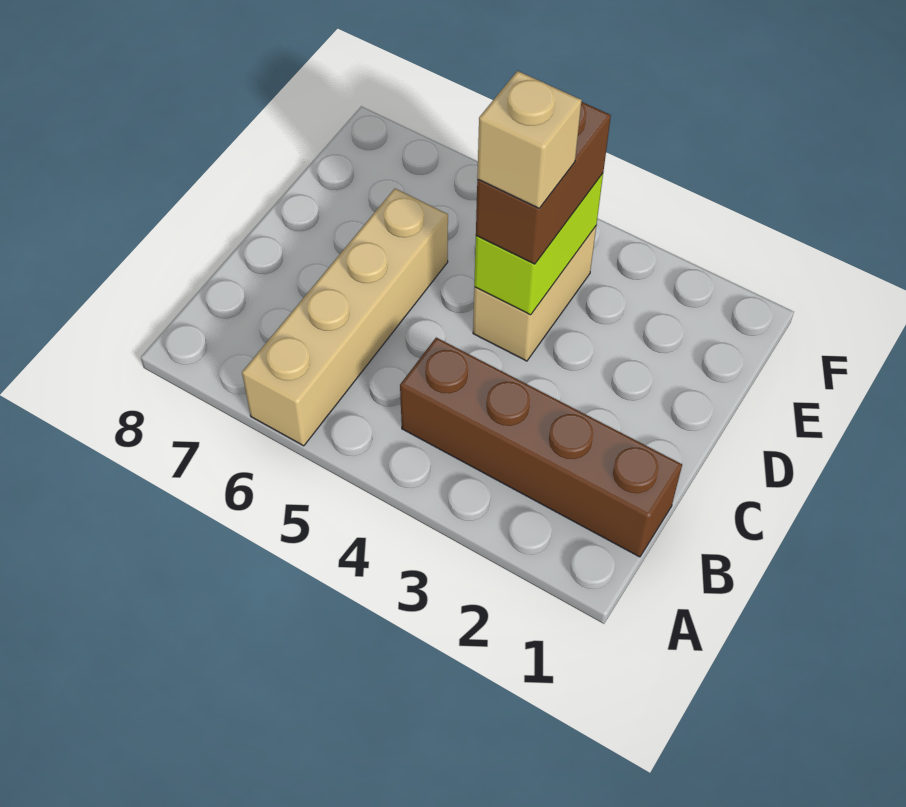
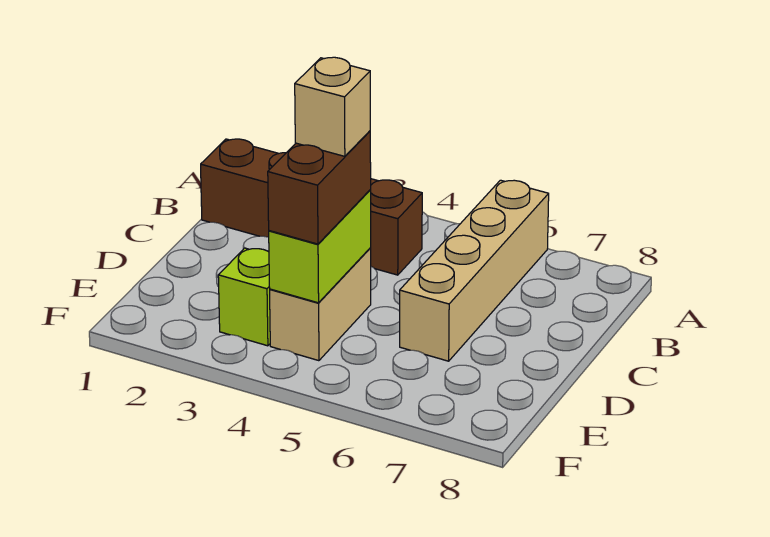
none -> lime brick E3 level 1

